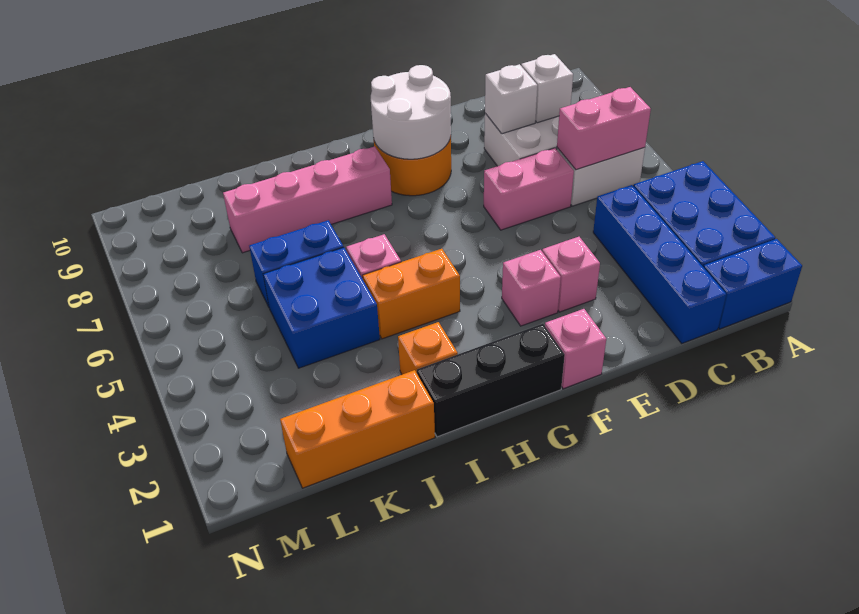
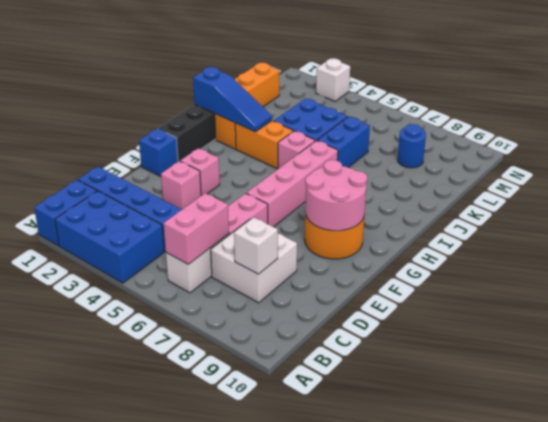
white brick D8 level 2 -> white brick N3 level 1
pink brick F1 level 1 -> blue brick F1 level 1
white round brick F8:G9 level 2 -> pink round brick F8:G9 level 2
orange brick H4:I4 level 1 -> orange brick I3:I4 level 1
pink brick H8:K8 level 1 -> pink brick F6:I6 level 1
none -> blue slope I1:I3 level 2 top 1
none -> blue round brick L8 level 1

